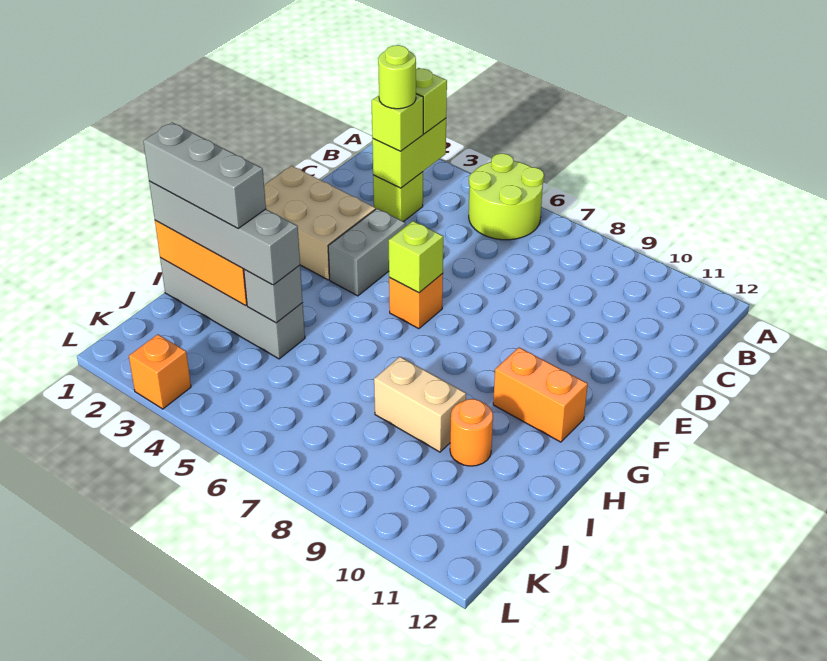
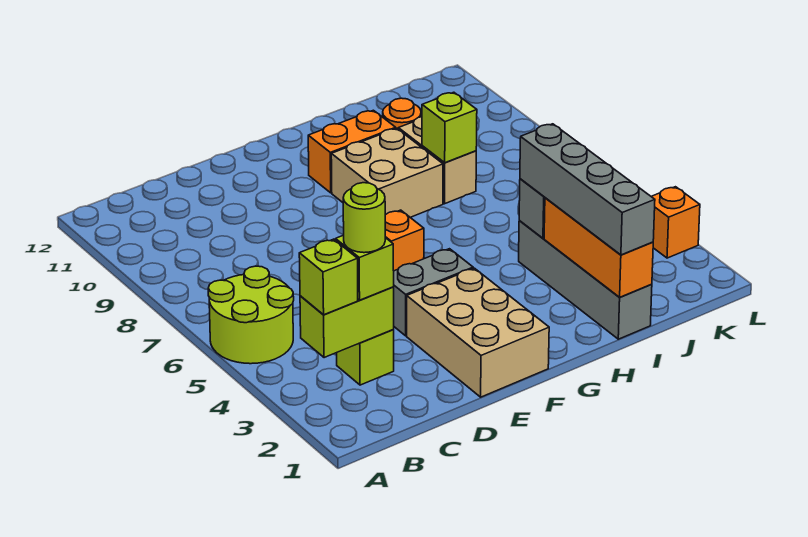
lime brick F6 level 2 -> lime brick I8 level 2
none -> tan brick G8:H9 level 1
orange brick G10:G11 level 1 -> orange brick G10:H10 level 1
grey brick I1:I3 level 4 -> none

